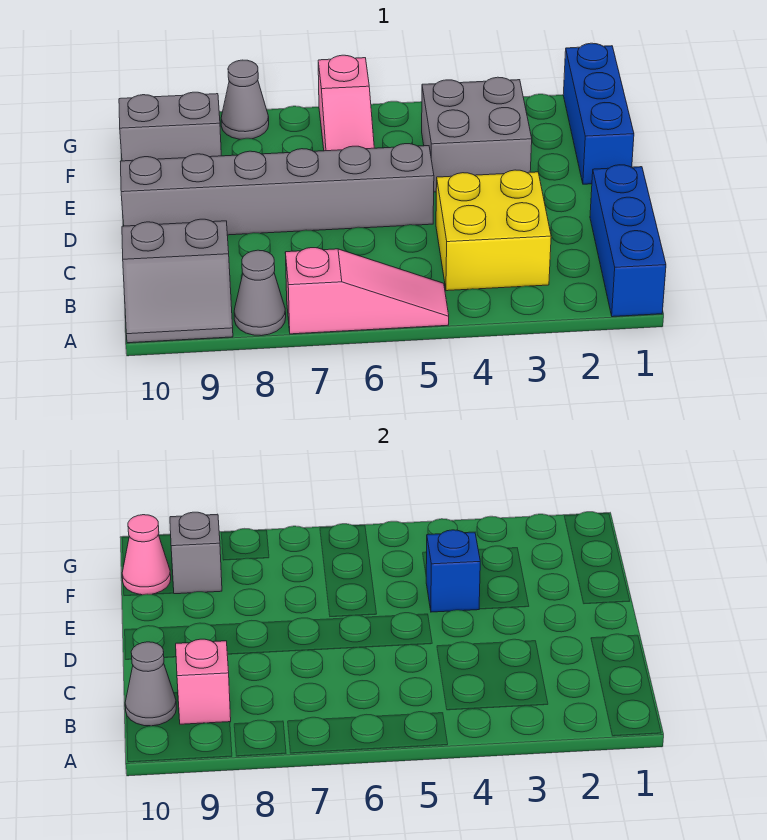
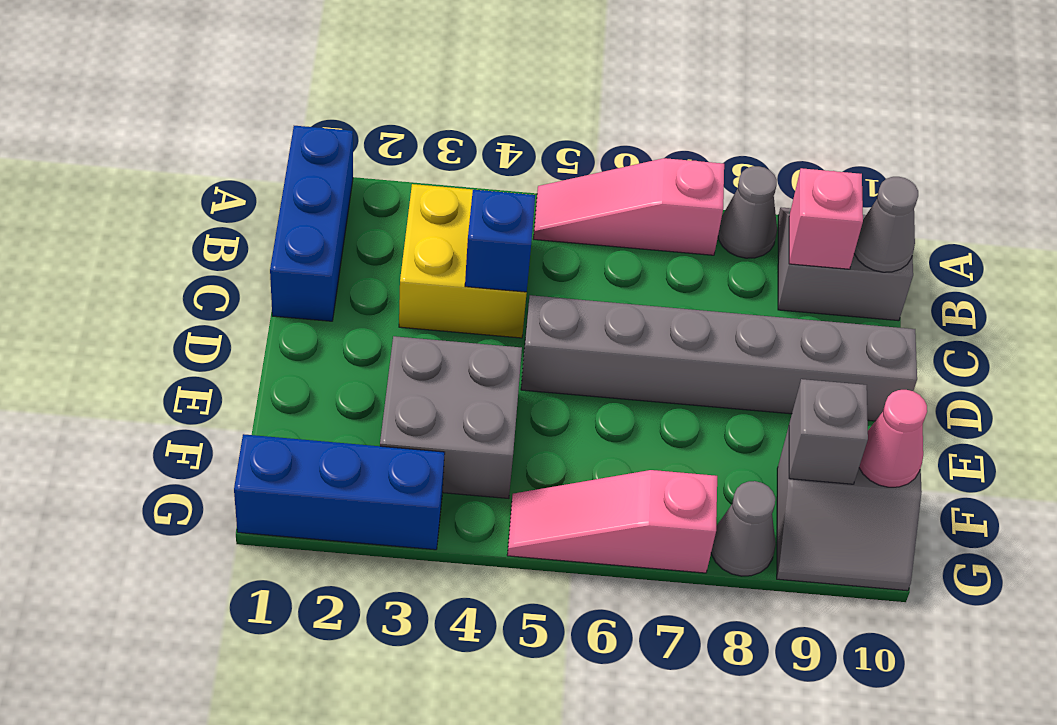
blue brick E1:G1 level 1 -> blue brick G1:G3 level 1
blue brick E4 level 2 -> blue brick C4 level 2
pink slope E6:G6 level 1 top G -> pink slope G5:G7 level 1 top 7

